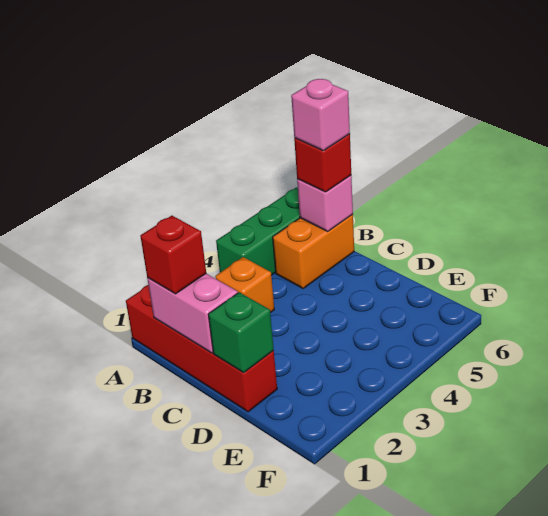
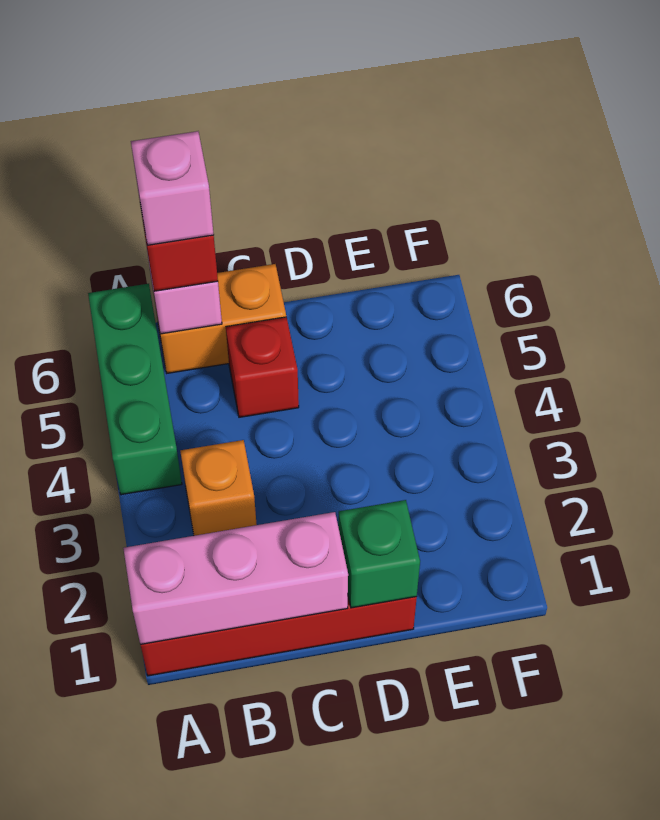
pink brick B1:C1 level 2 -> pink brick A1:C1 level 2
red brick B1 level 3 -> red brick C5 level 1
orange brick B5:B6 level 1 -> orange brick B6:C6 level 1

